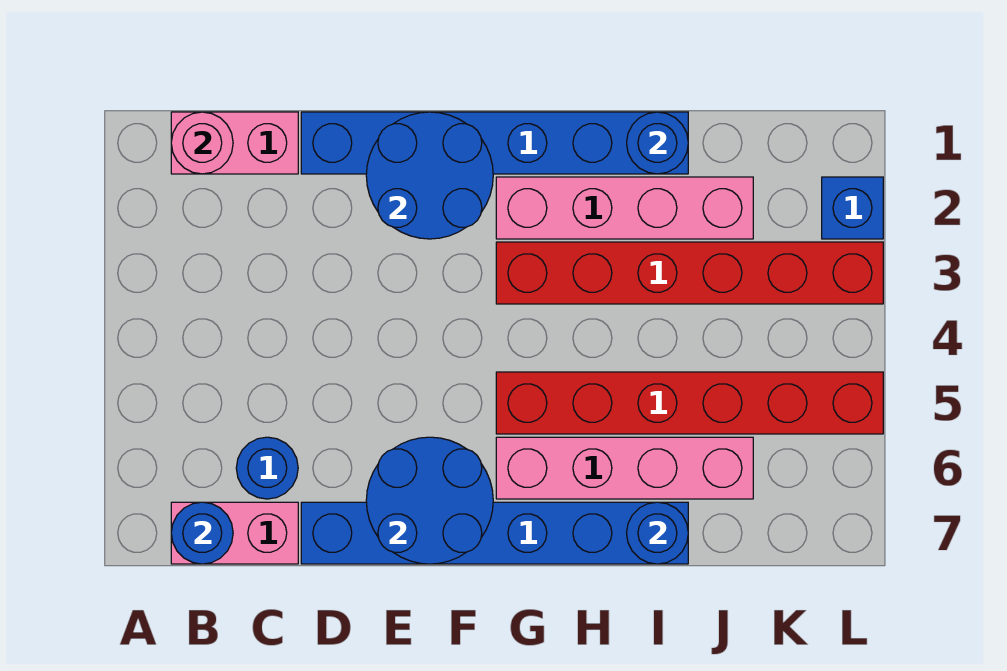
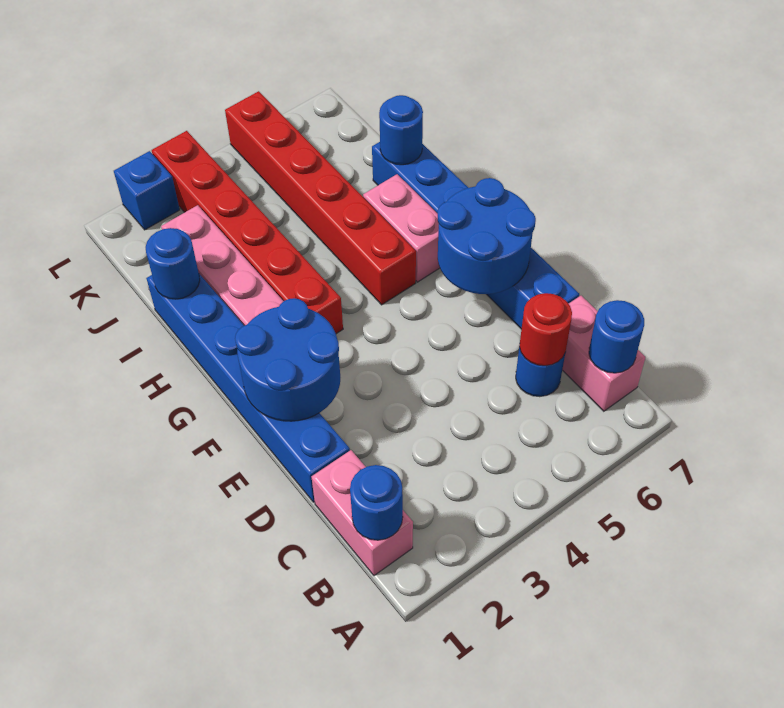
pink round brick B1 level 2 -> blue round brick B1 level 2
none -> red round brick C6 level 2
pink brick G6:J6 level 1 -> pink brick G6:H6 level 1

